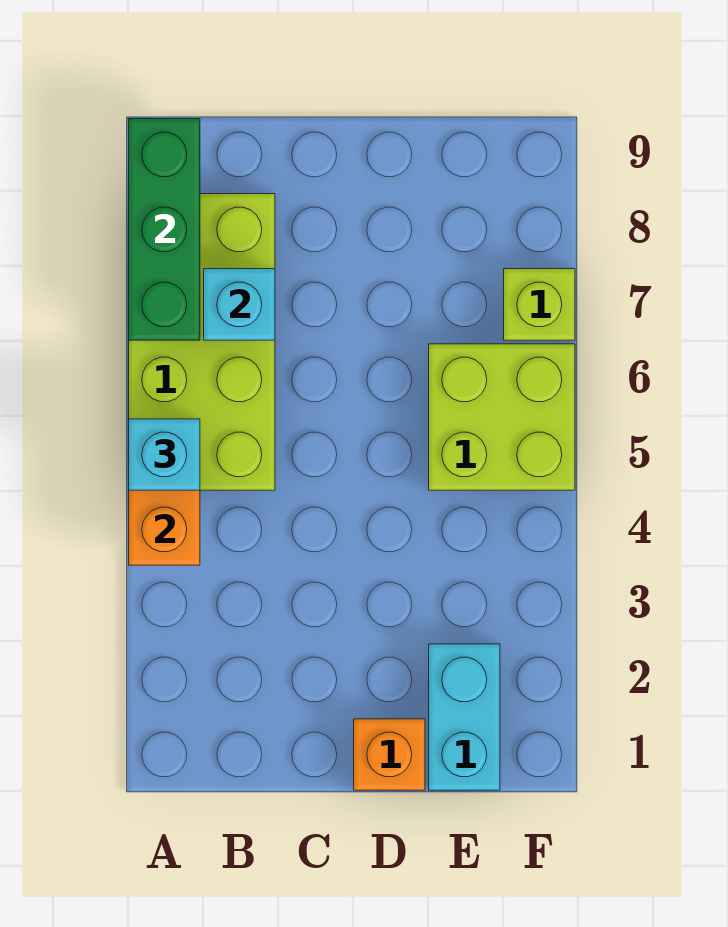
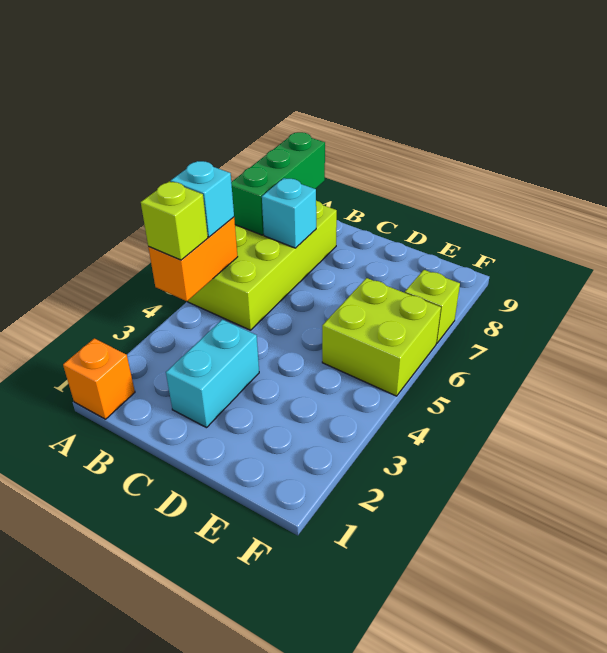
none -> lime brick A4 level 3
orange brick D1 level 1 -> orange brick A1 level 1
cyan brick E1:E2 level 1 -> cyan brick C2:C3 level 1

